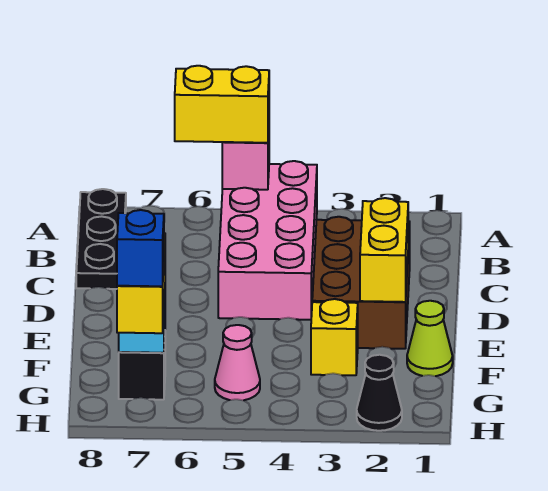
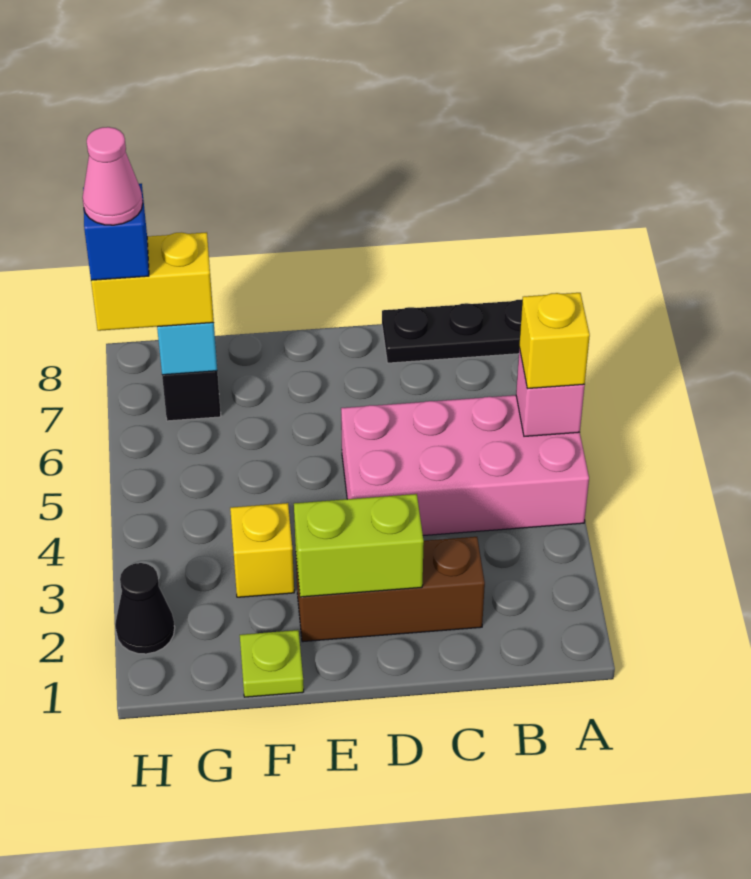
yellow brick A5:A6 level 3 -> yellow brick A5 level 3
brown brick C2:E3 level 1 -> brown brick C2:E2 level 1
yellow brick D2:E2 level 2 -> lime brick D2:E2 level 2
lime cone F1 level 1 -> lime plate F1 level 1
pink cone G5 level 1 -> pink cone H7 level 5

